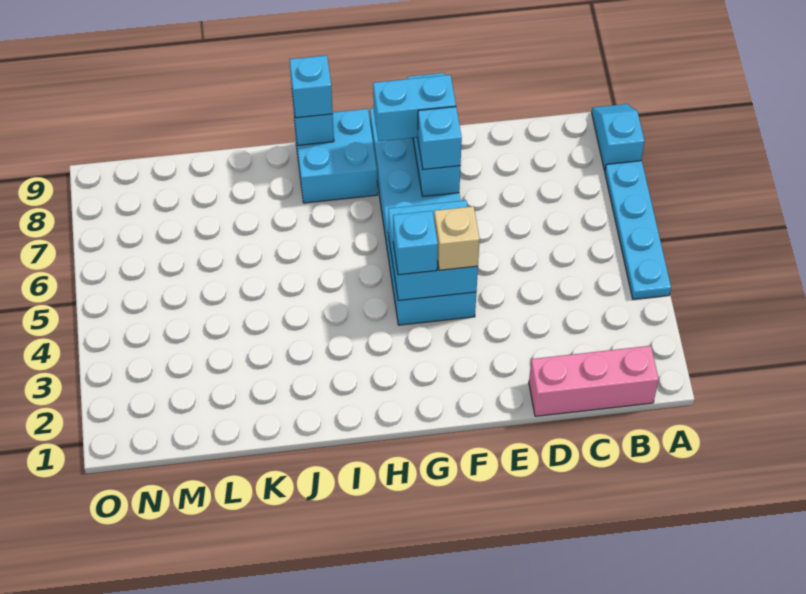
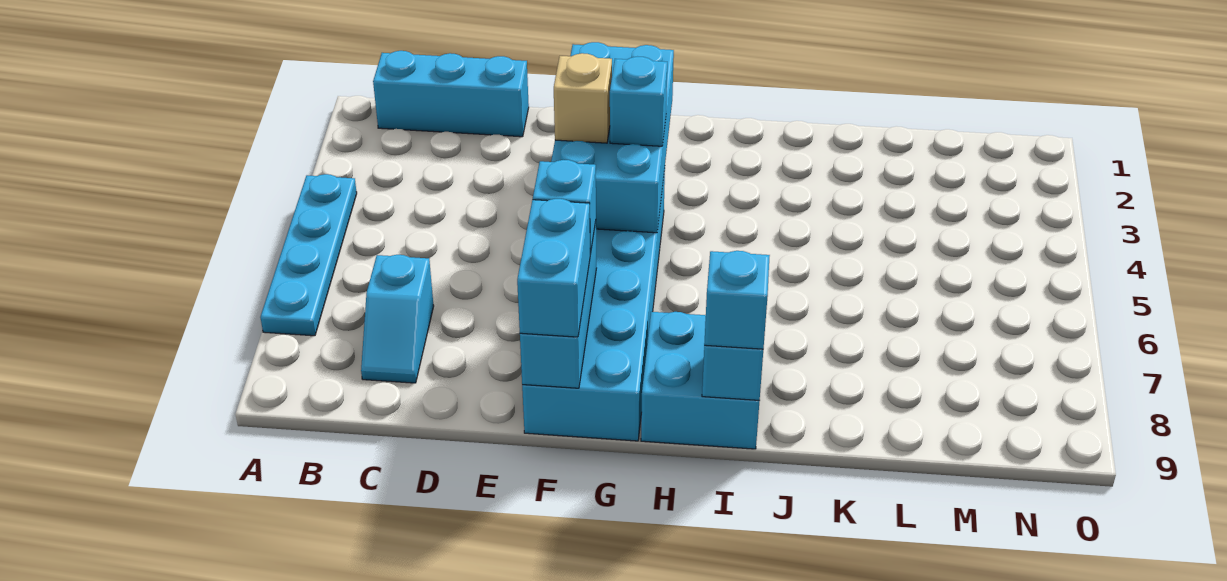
cyan slope A8:A9 level 1 top 8 -> cyan slope C7:C8 level 1 top 7
pink brick B1:D1 level 1 -> cyan brick B1:D1 level 1
cyan brick F4:G5 level 2 -> cyan brick F2:G5 level 2
cyan brick F8:G8 level 3 -> cyan brick F8:F9 level 3

